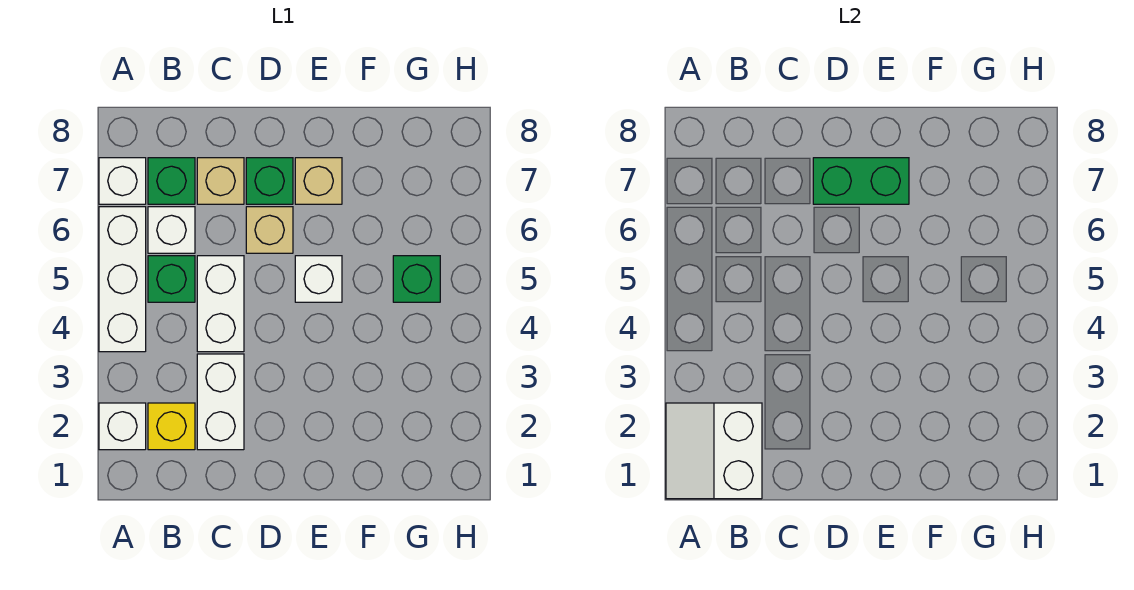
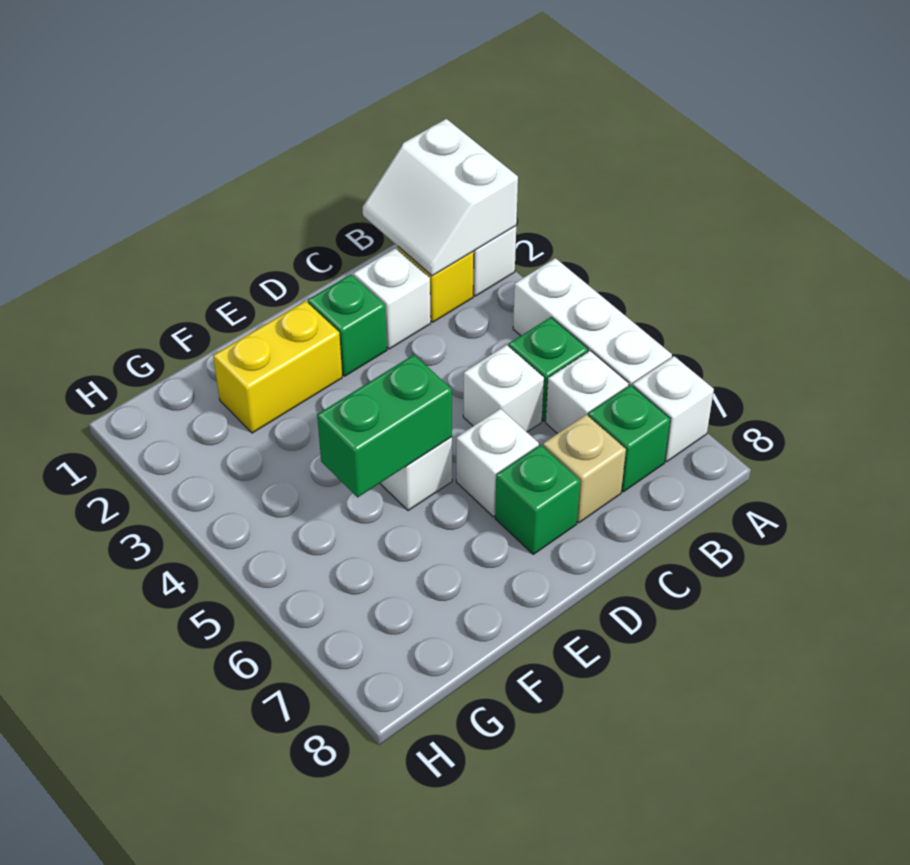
white slope A1:B2 level 2 top B -> white slope A1:B2 level 2 top A
white brick C2:C3 level 1 -> white brick C2 level 1
white brick C4:C5 level 1 -> white brick C5 level 1
tan brick D6 level 1 -> white brick D6 level 1
green brick D7:E7 level 2 -> green brick E5:F5 level 2
none -> yellow brick E2:F2 level 1
tan brick E7 level 1 -> none
green brick G5 level 1 -> green brick D2 level 1

